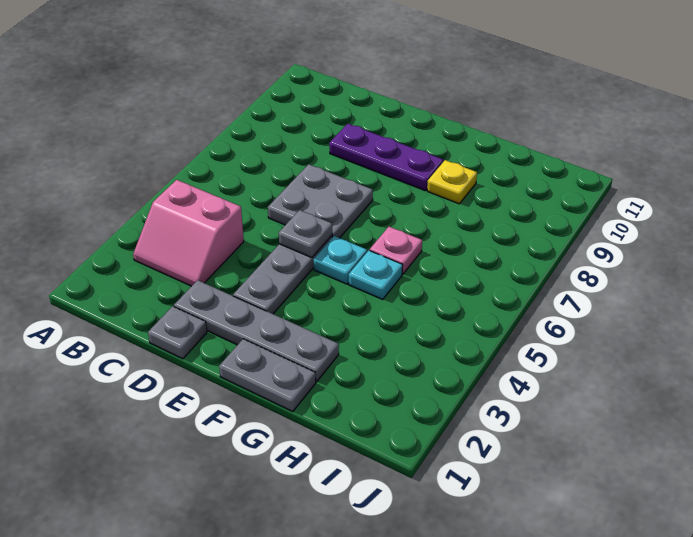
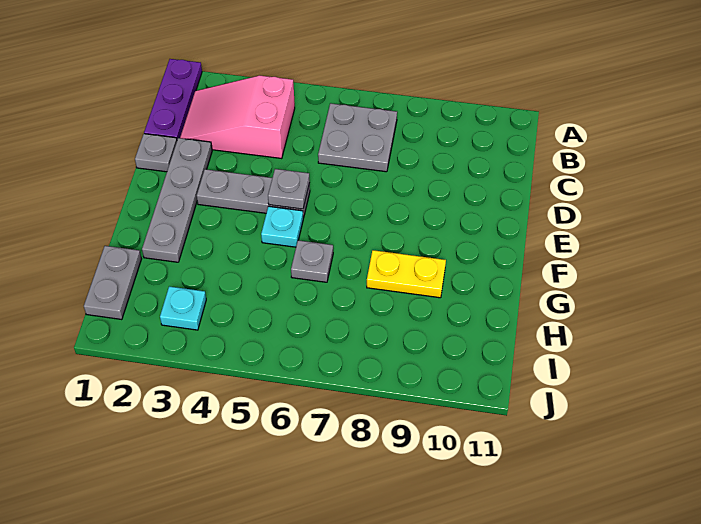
pink slope B3:C4 level 1 top 4 -> pink slope B2:C4 level 1 top 4
grey plate D6:E7 level 1 -> grey plate B6:C7 level 1
purple plate D9:F9 level 1 -> purple plate A1:C1 level 1
grey plate F1:G1 level 1 -> grey plate H1:I1 level 1
cyan plate G5 level 1 -> cyan plate I3 level 1
pink plate G6 level 1 -> grey plate G6 level 1
yellow plate G9 level 1 -> yellow plate G8:G9 level 1

